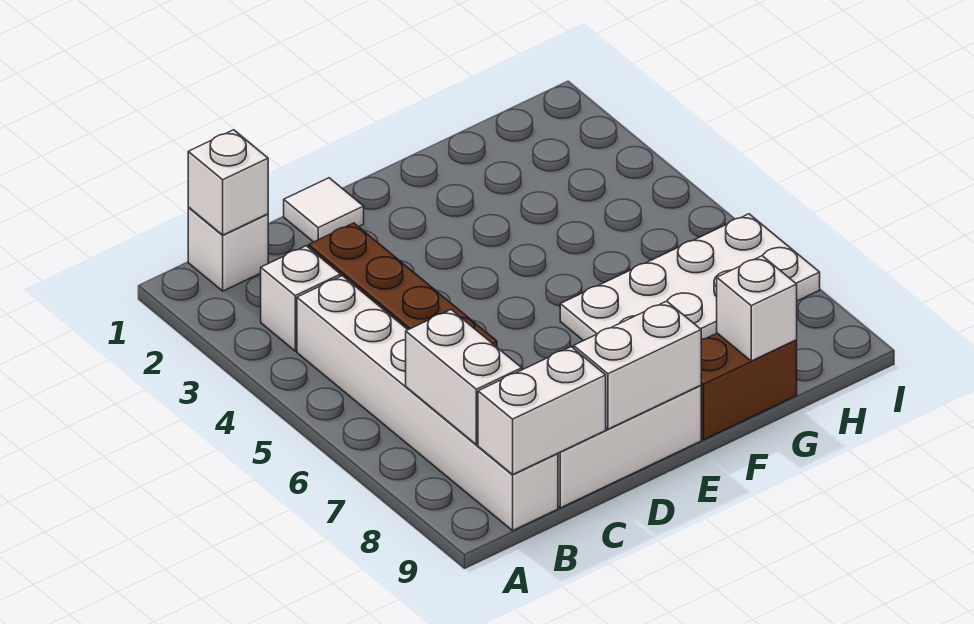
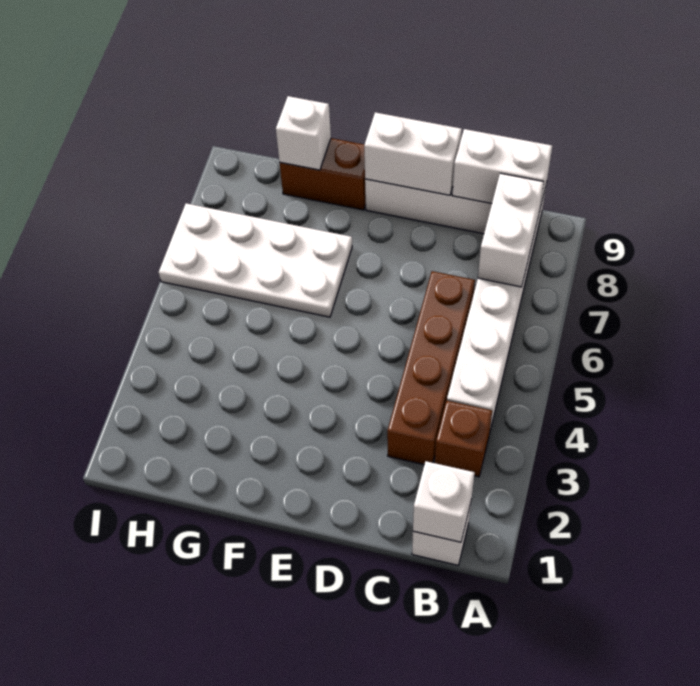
white brick B3 level 1 -> brown brick B3 level 1
white tile D1 level 1 -> none

